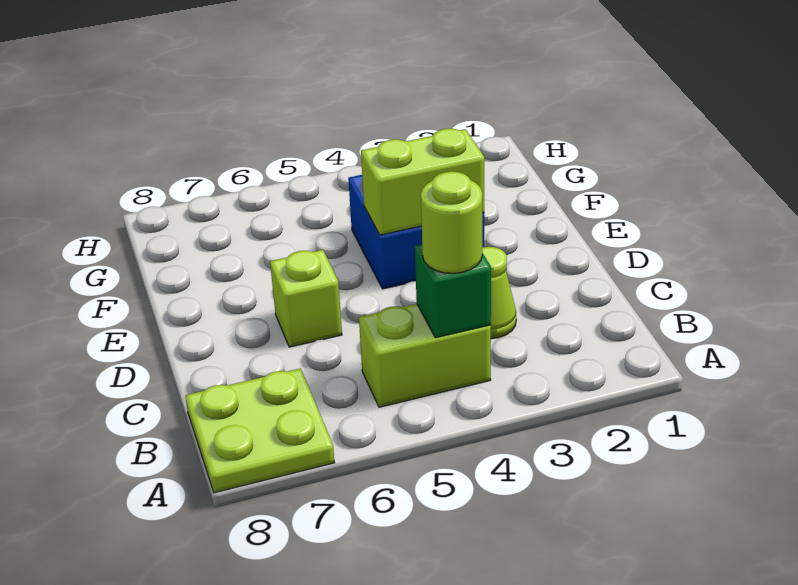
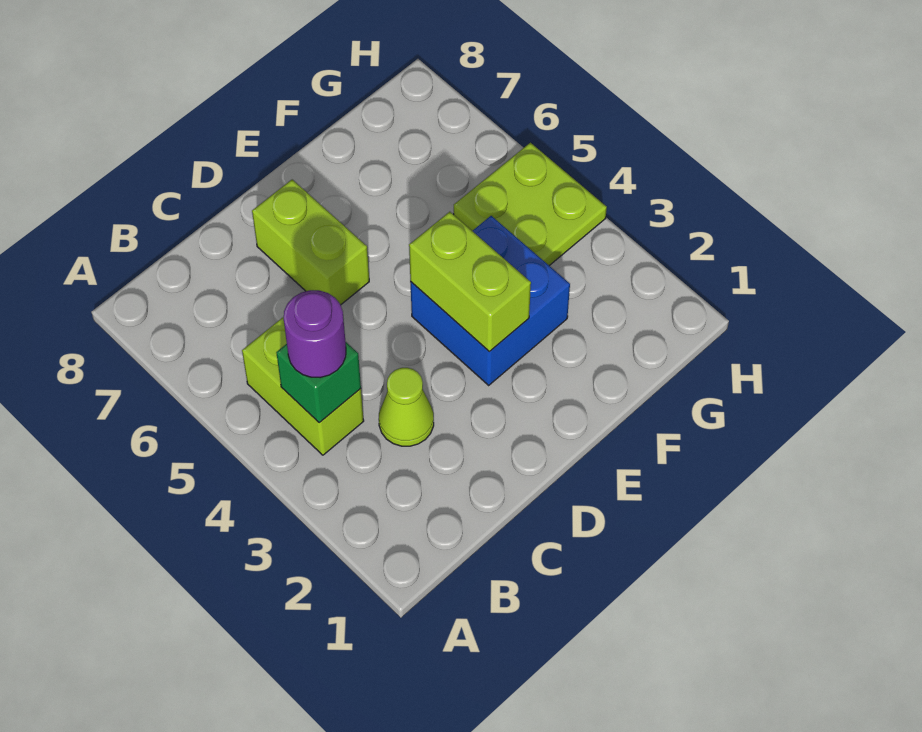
lime plate A7:B8 level 1 -> lime plate G4:H5 level 1
lime round brick B4 level 3 -> purple round brick B4 level 3
lime brick D6 level 1 -> lime brick D6:D7 level 1

